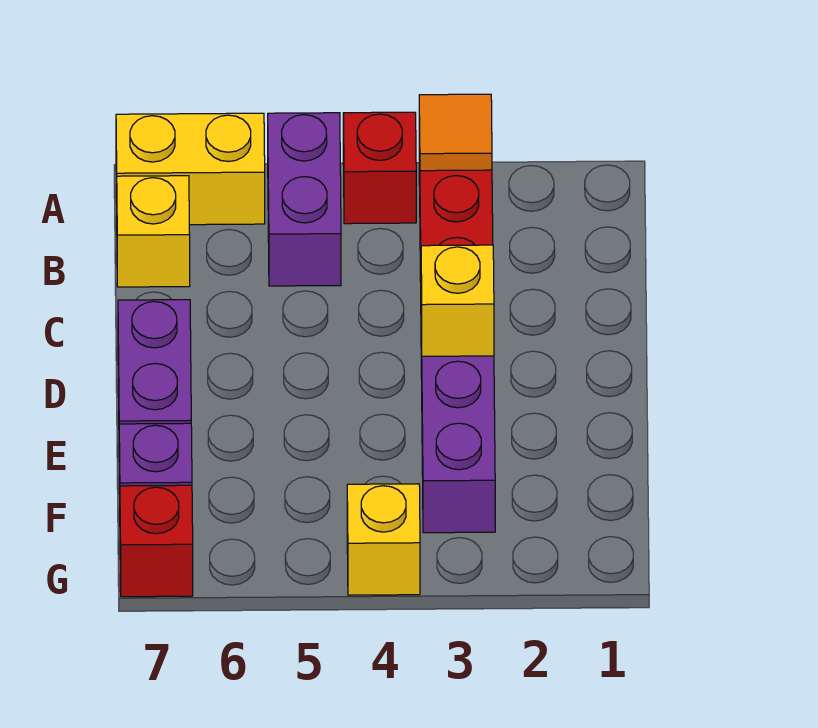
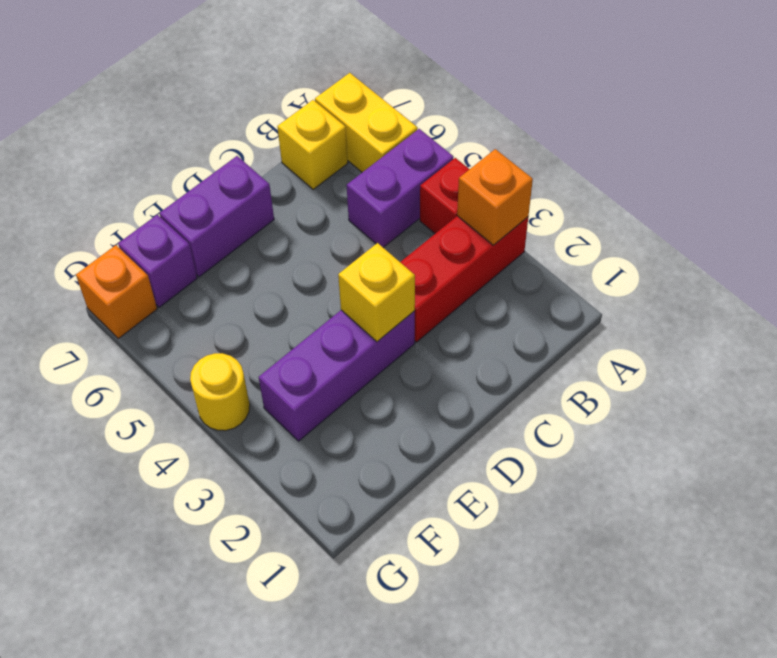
orange tile A3 level 2 -> orange brick A3 level 2
yellow brick G4 level 1 -> yellow round brick G4 level 1
red brick G7 level 1 -> orange brick G7 level 1

